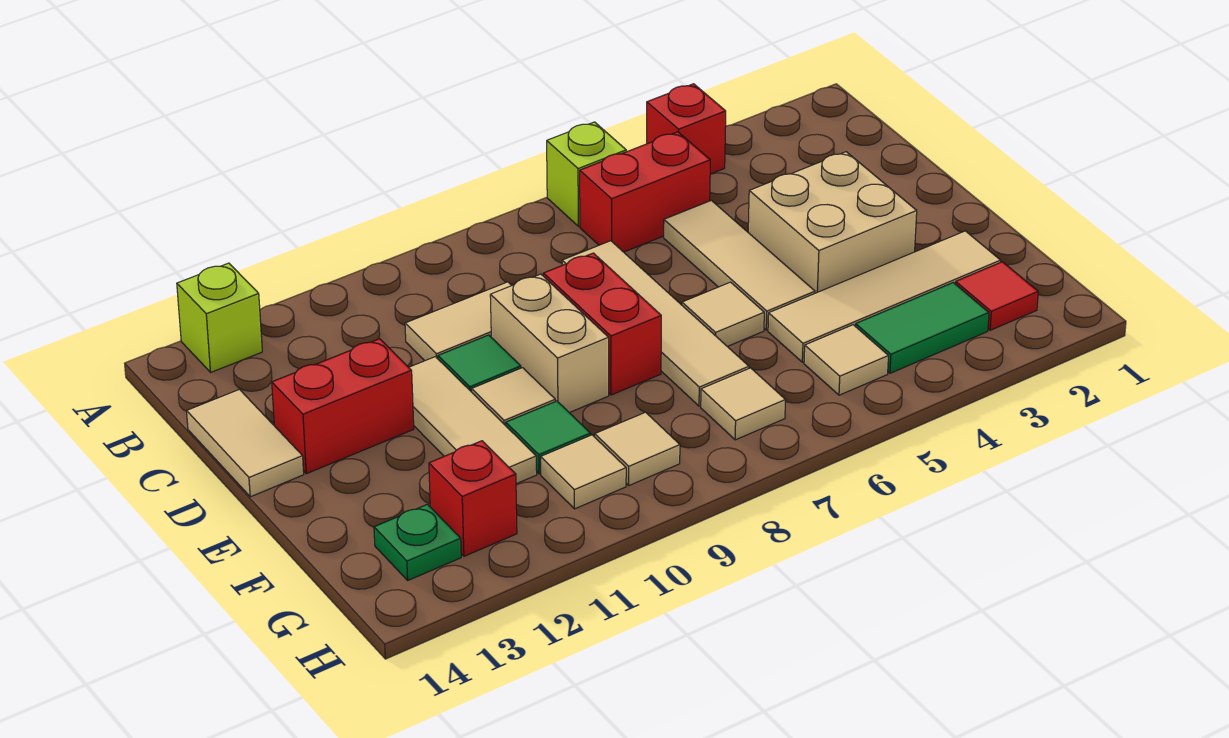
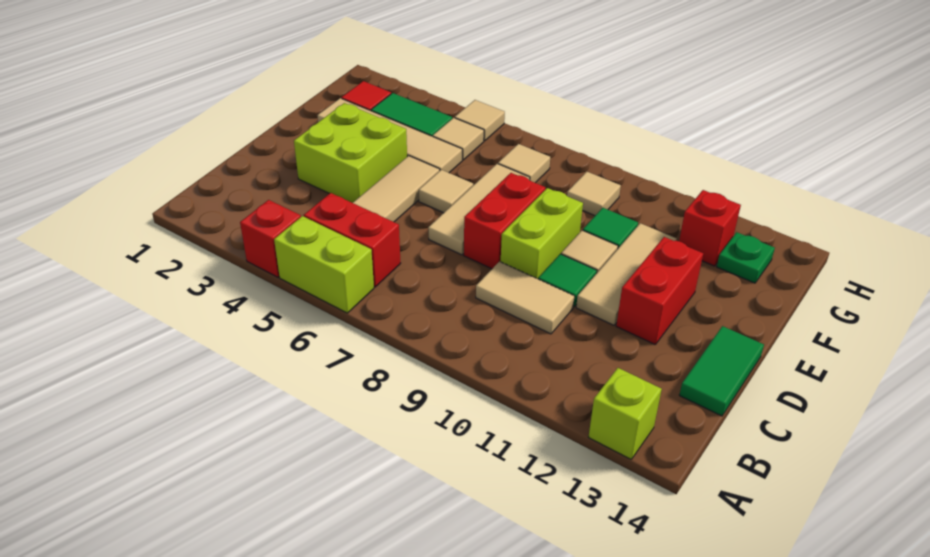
lime brick A6 level 1 -> lime brick A5:A6 level 1
tan tile C7:F7 level 1 -> tan tile D7:F7 level 1
tan tile C14:D14 level 1 -> green tile C14:D14 level 1
tan brick D3:E4 level 1 -> lime brick D3:E4 level 1
tan brick D9:E9 level 1 -> lime brick D9:E9 level 1
red brick D12:D13 level 1 -> red brick D12:E12 level 1
tan tile G10 level 1 -> tan tile H5 level 1

